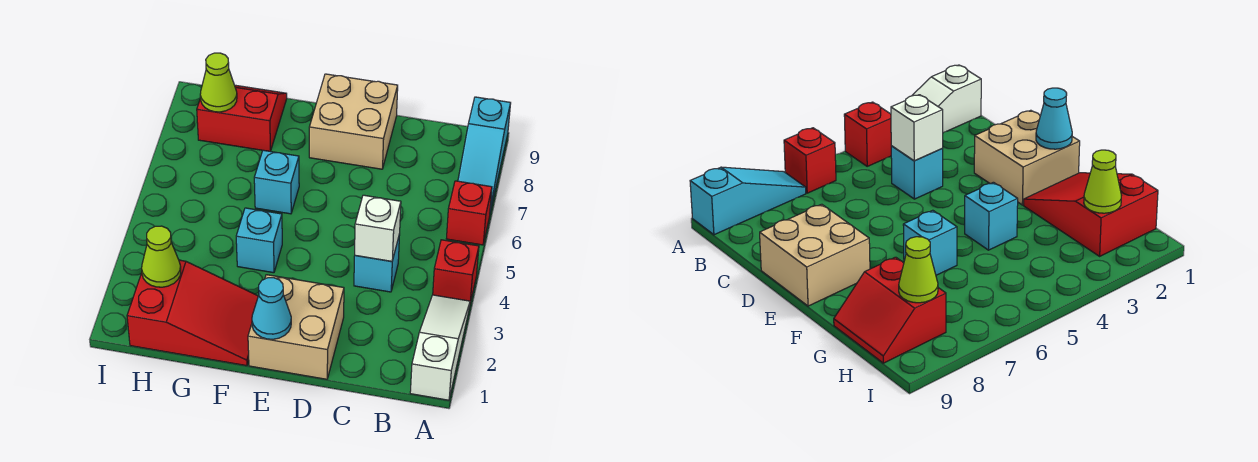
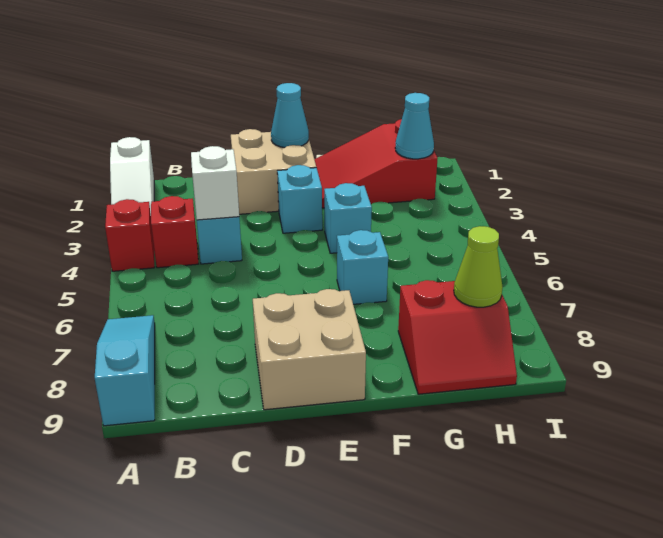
red brick A6 level 1 -> red brick B4 level 1
none -> cyan brick E3 level 1
lime cone H2 level 2 -> cyan cone H2 level 2

